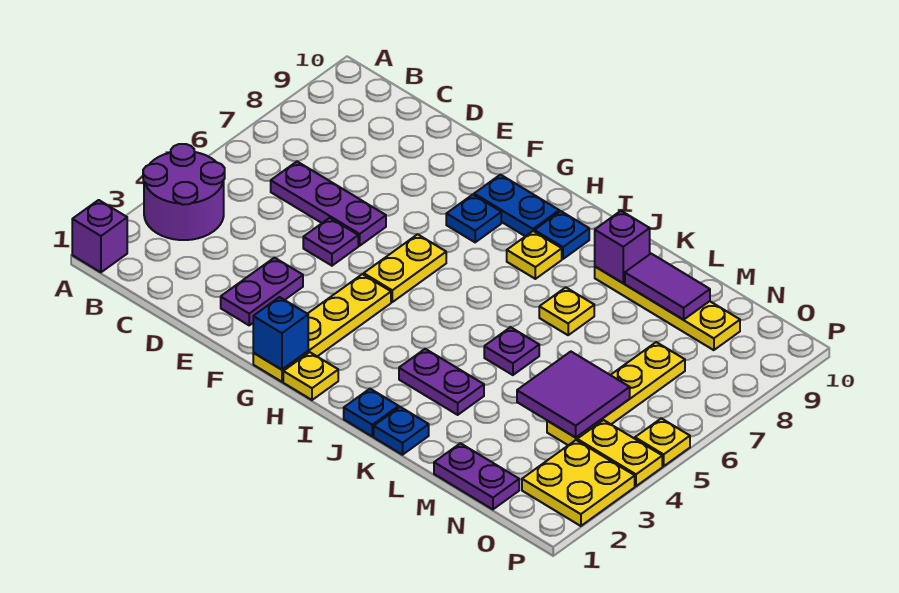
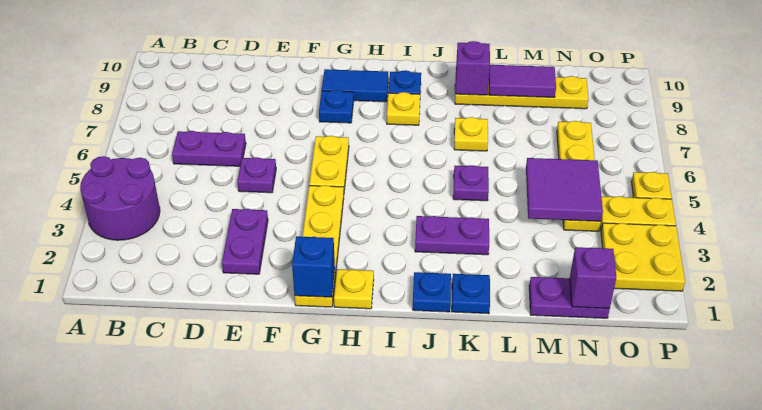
purple brick A1 level 1 -> purple brick N1 level 2
purple plate C6:E6 level 1 -> purple plate C6:D6 level 1
blue plate G9:H9 level 1 -> blue tile G9:H9 level 1

